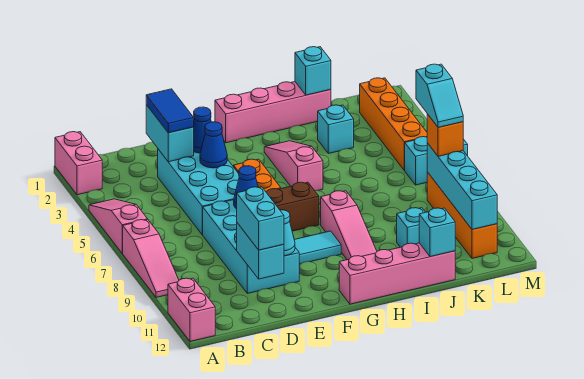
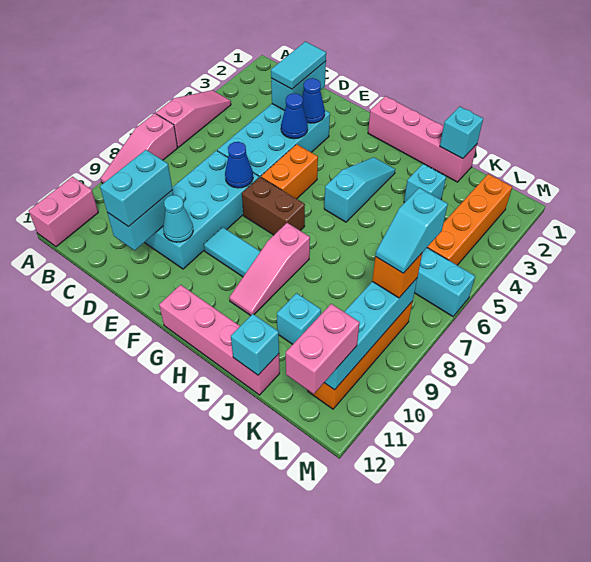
pink brick A1:A2 level 1 -> pink brick L11:L12 level 3
blue tile D2:D3 level 3 -> cyan tile D2:D3 level 3
pink slope H3:H5 level 1 top 5 -> cyan slope H3:H5 level 1 top 5

